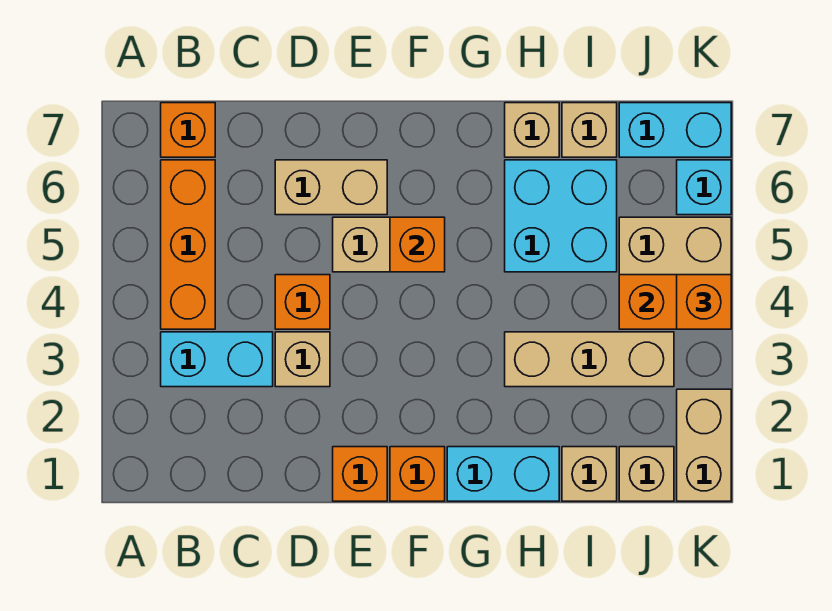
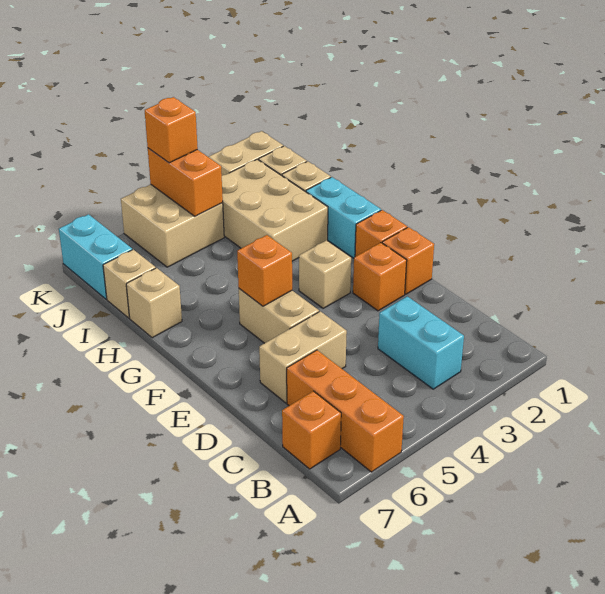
orange brick B4:B6 level 1 -> orange brick A6:C6 level 1
tan brick D3 level 1 -> tan brick F3 level 1
orange brick D4 level 1 -> orange brick E2 level 1
tan brick D6:E6 level 1 -> tan brick D5:D6 level 1
tan brick H3:J3 level 1 -> tan brick H2:J3 level 1
cyan brick H5:I6 level 1 -> none
cyan brick K6 level 1 -> none

